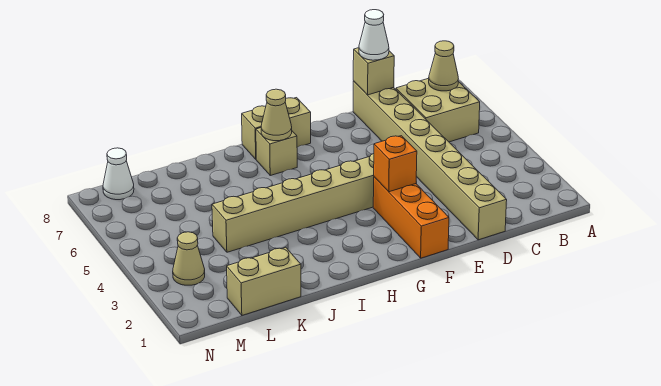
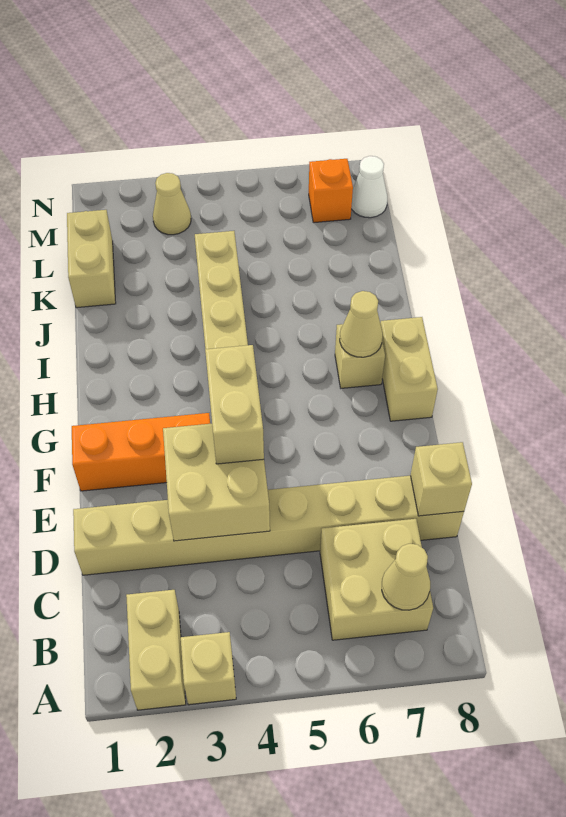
none -> tan brick A2:B2 level 1
none -> tan brick A3 level 1
none -> tan brick D3:E4 level 2
white cone D8 level 3 -> none
none -> tan brick E4:F4 level 3
orange brick F3 level 2 -> orange brick M7 level 1

